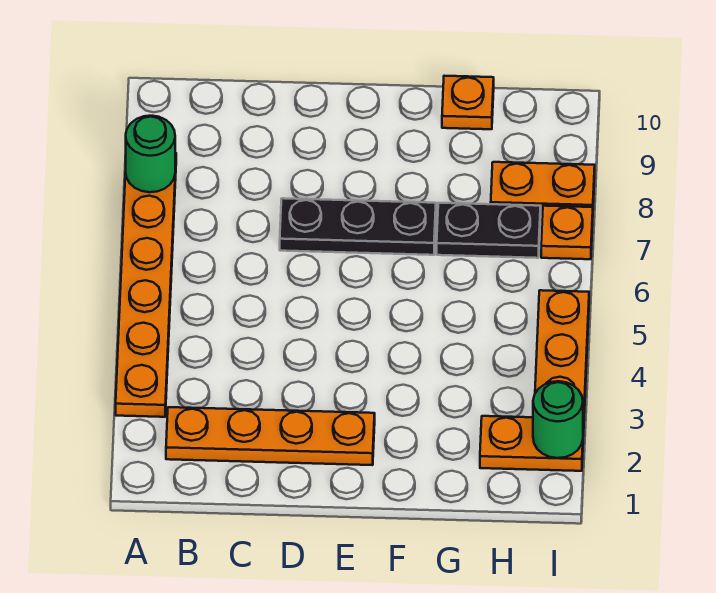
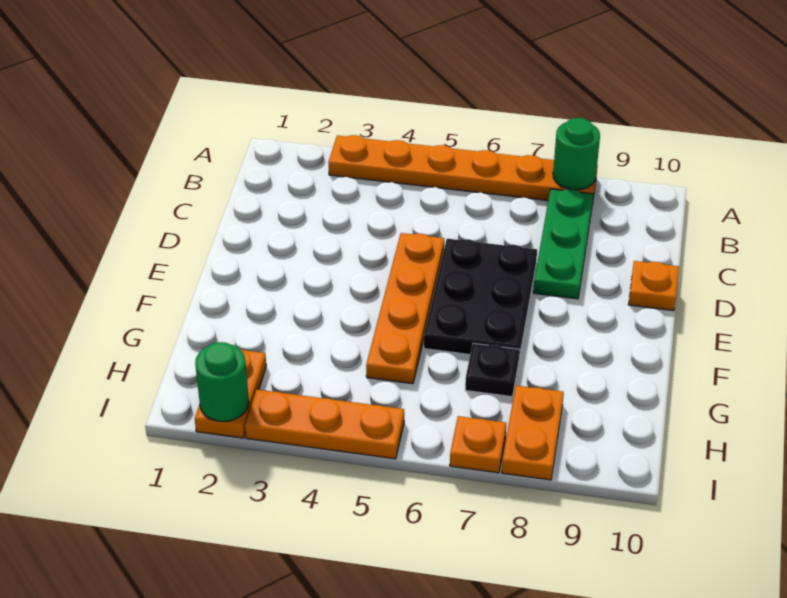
orange plate B2:E2 level 1 -> orange plate D5:G5 level 1
none -> green plate B8:D8 level 1
black plate D7:F7 level 1 -> black plate D6:F7 level 1
black plate G7:H7 level 1 -> black plate G7 level 1
orange plate G10 level 1 -> orange plate D10 level 1

